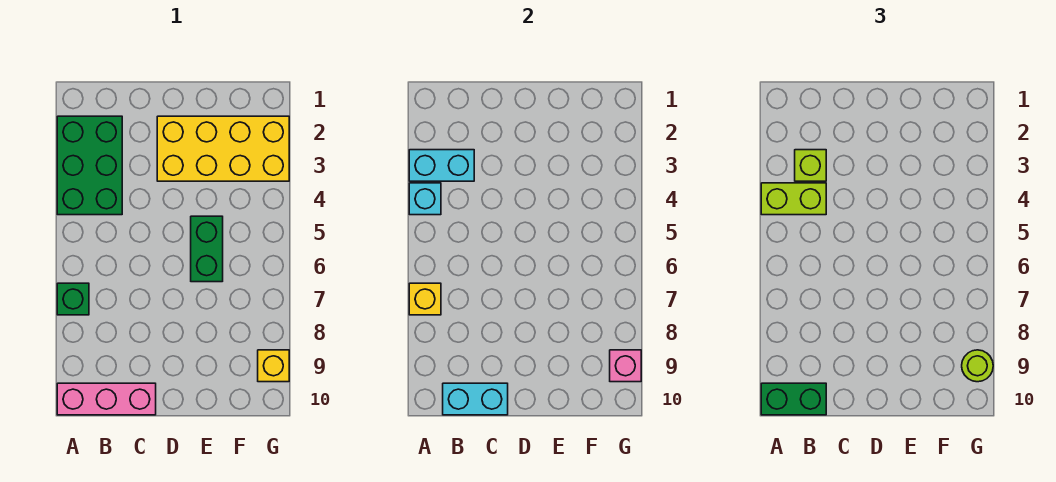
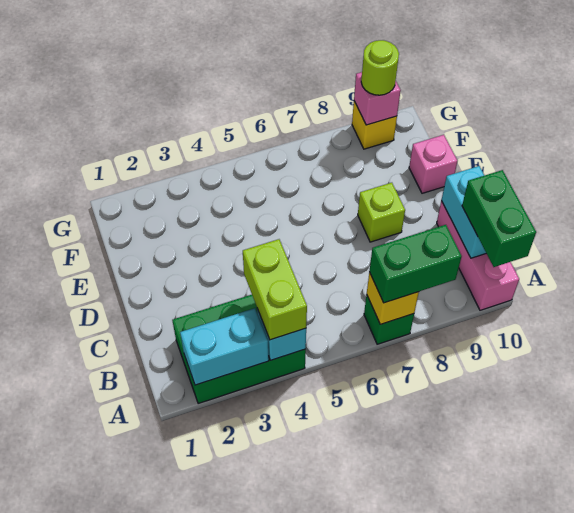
cyan brick A3:B3 level 2 -> cyan brick A2:A3 level 2
lime brick B3 level 3 -> lime brick D8 level 1
yellow brick D2:G3 level 1 -> none
green brick E5:E6 level 1 -> green brick A7:A8 level 3
none -> pink brick E10 level 1

